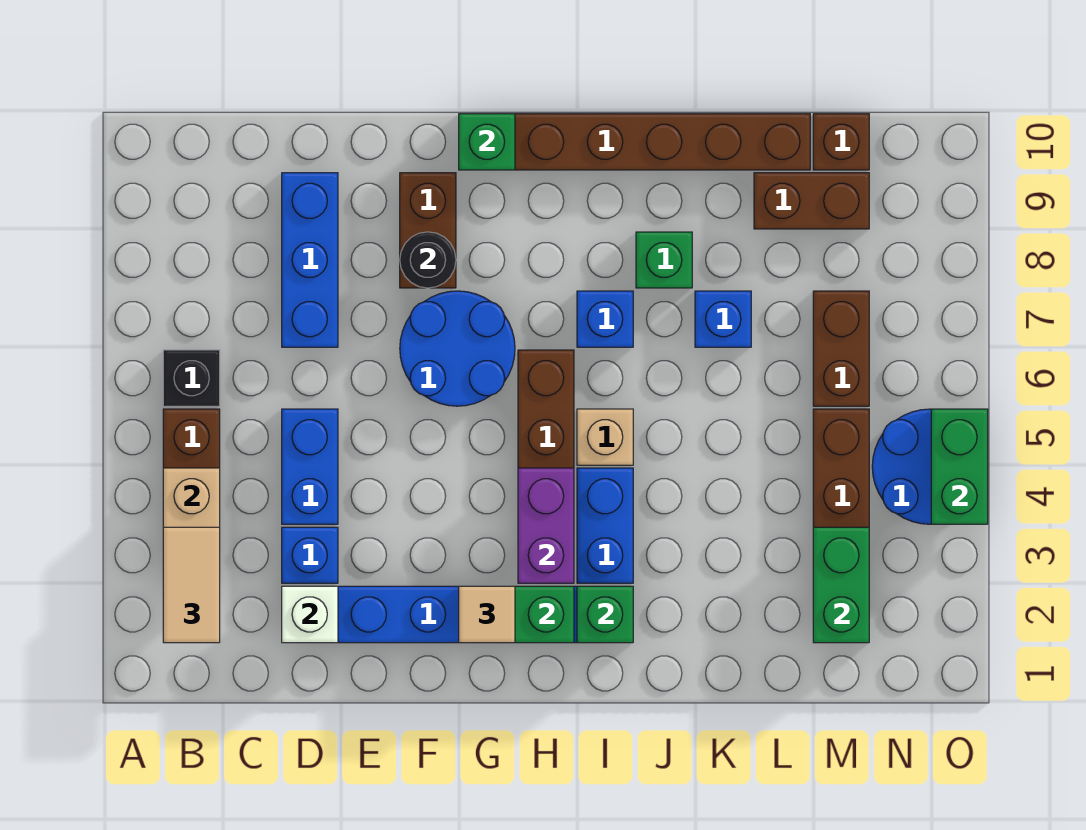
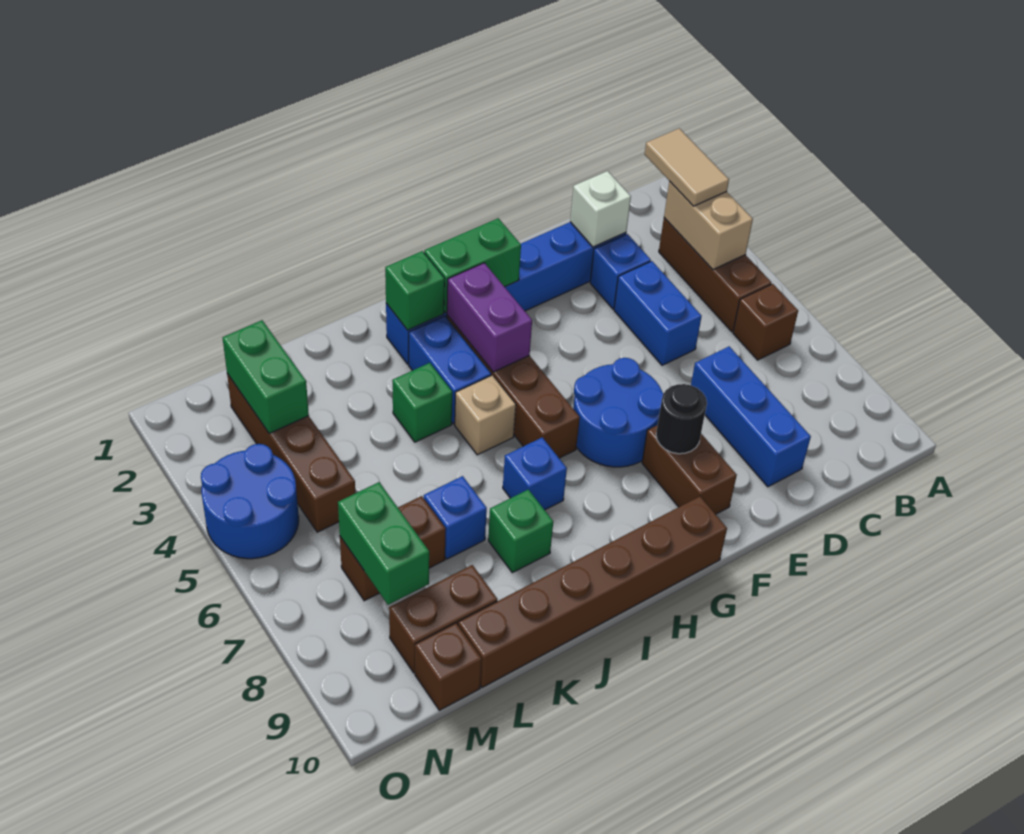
black brick B6 level 1 -> brown brick B6 level 1
tan tile G2 level 3 -> none
green brick G10 level 2 -> green brick J4 level 1
brown brick M6:M7 level 1 -> brown brick L7:M7 level 1
green brick O4:O5 level 2 -> green brick M7:M8 level 2

